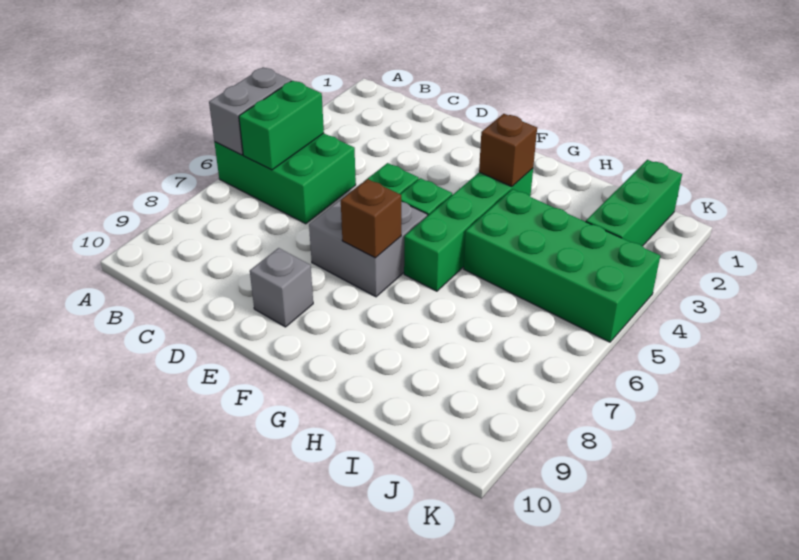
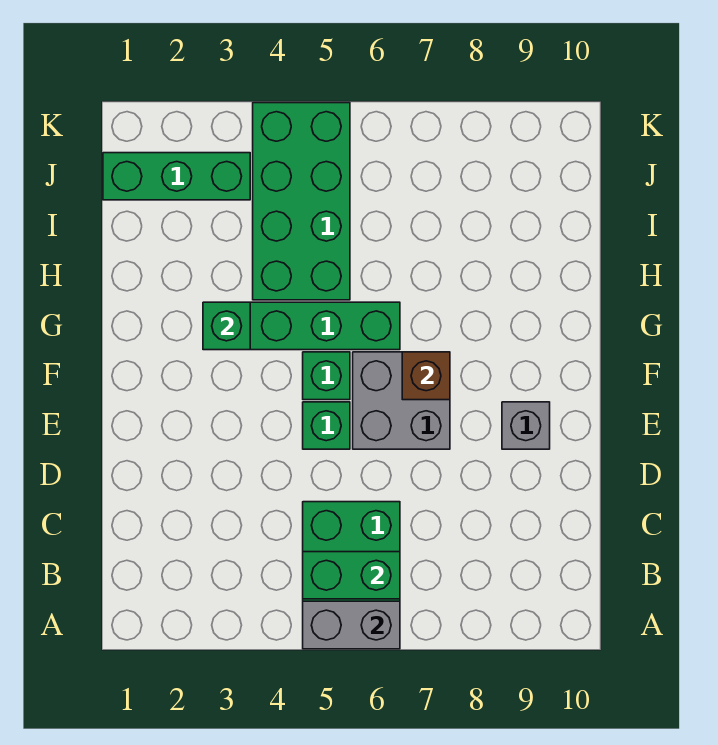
brown brick G3 level 2 -> green brick G3 level 2

